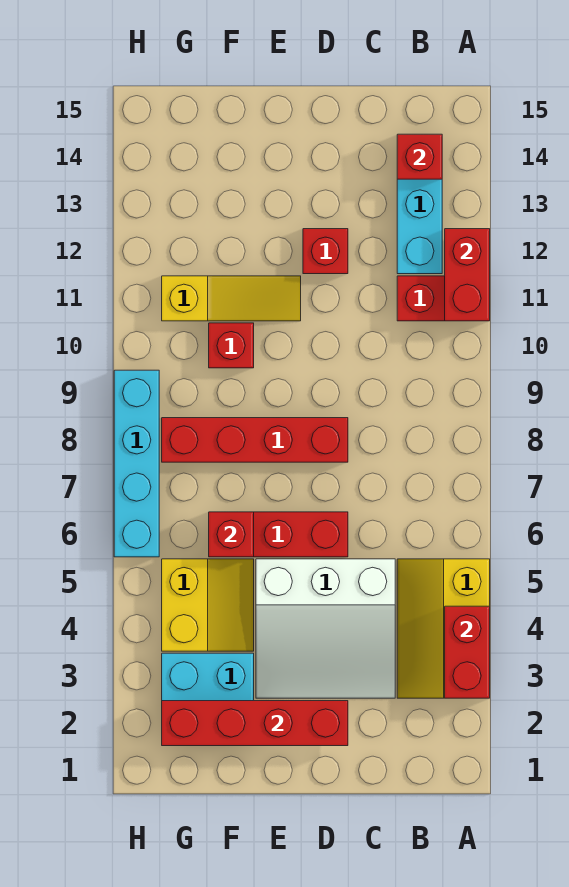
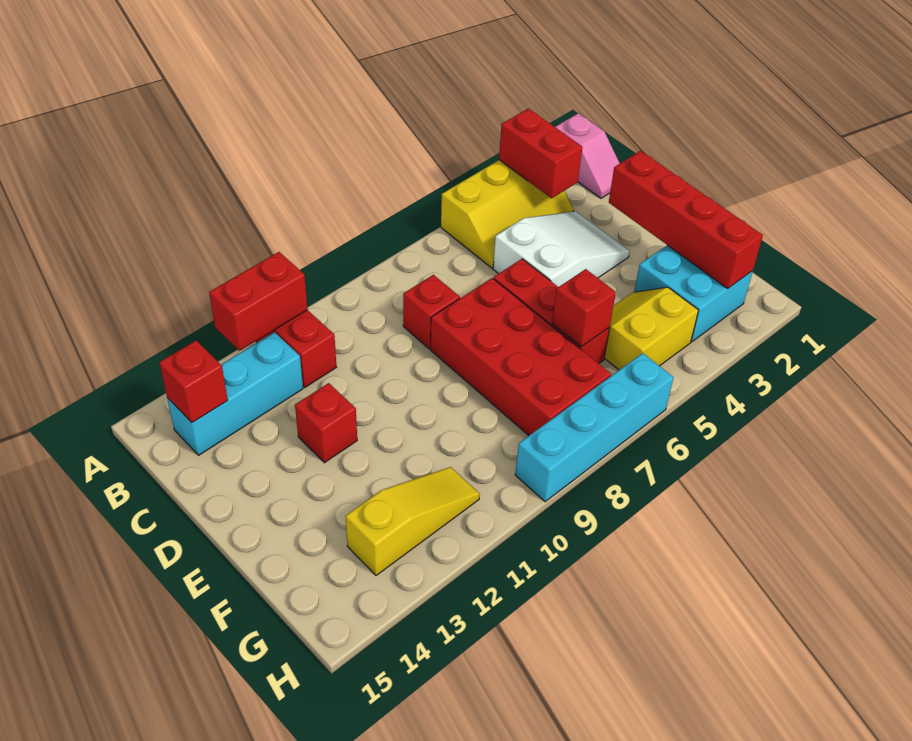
none -> pink slope A1:B1 level 1 top A
red brick A3:A4 level 2 -> red brick A3:B3 level 2
white slope C3:E5 level 1 top 5 -> white slope C3:D5 level 1 top 5
red brick D8:G8 level 1 -> red brick D7:G8 level 1
yellow slope E11:G11 level 1 top G -> yellow slope G11:G13 level 1 top 13
red brick F10 level 1 -> red brick C8 level 1

